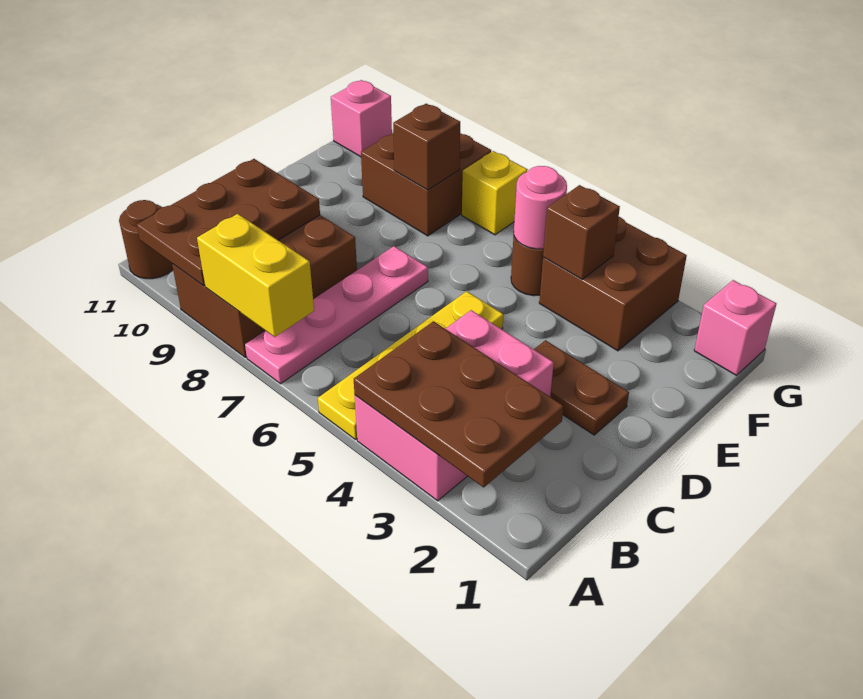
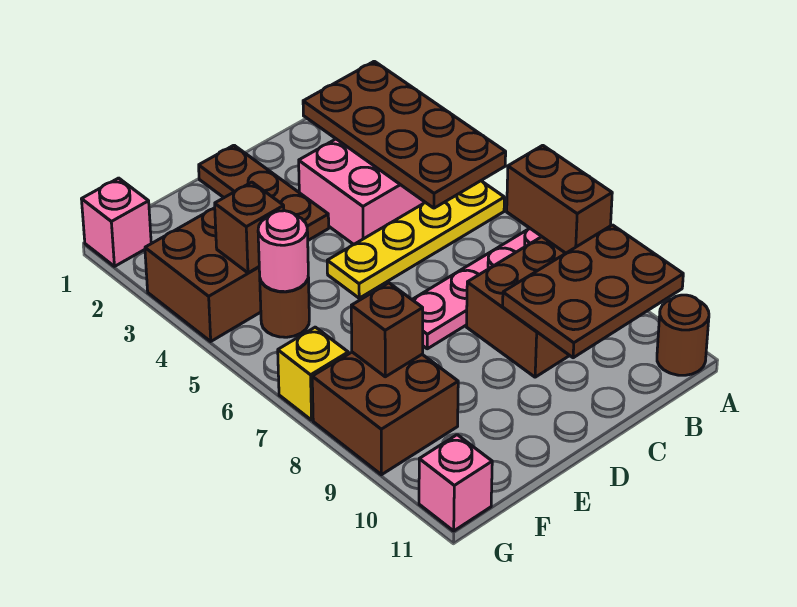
brown plate A2:B4 level 2 -> brown plate A2:B5 level 2
yellow brick A7:A8 level 2 -> brown brick A7:A8 level 2
brown plate D2:D3 level 1 -> brown plate D1:D3 level 1

